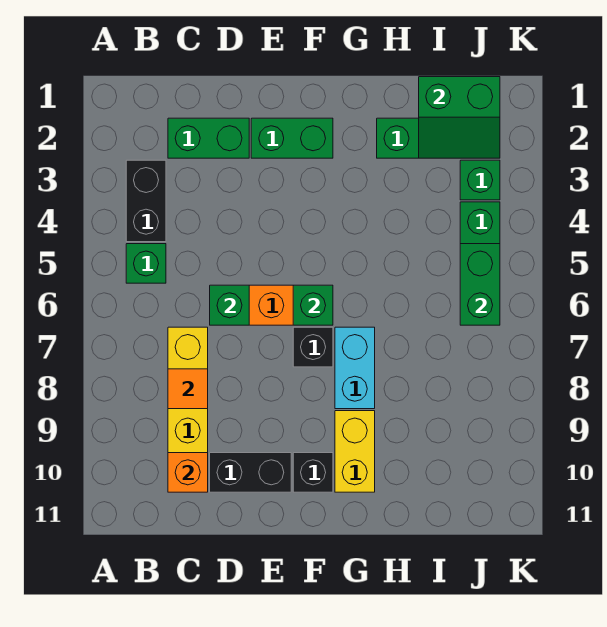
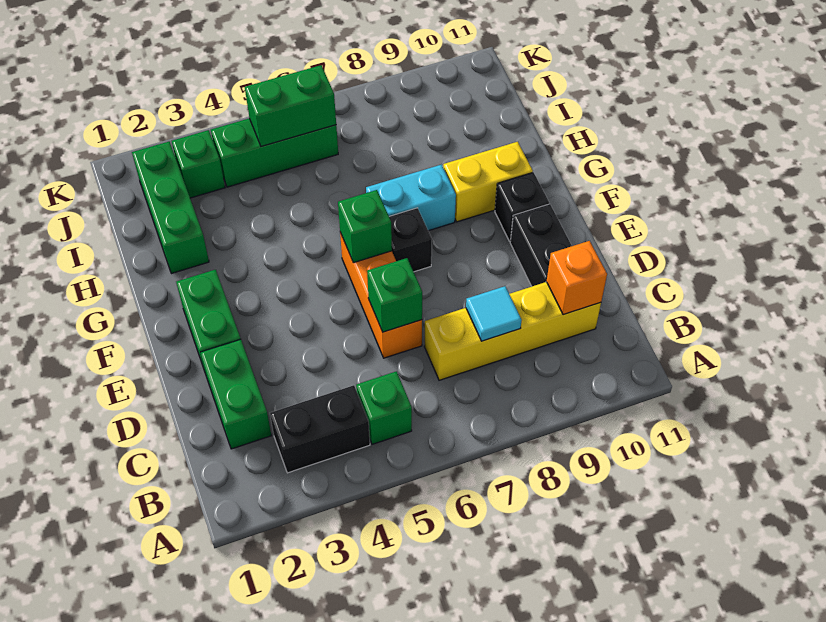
orange tile C8 level 2 -> cyan tile C8 level 2
green slope I1:J2 level 2 top 1 -> none

